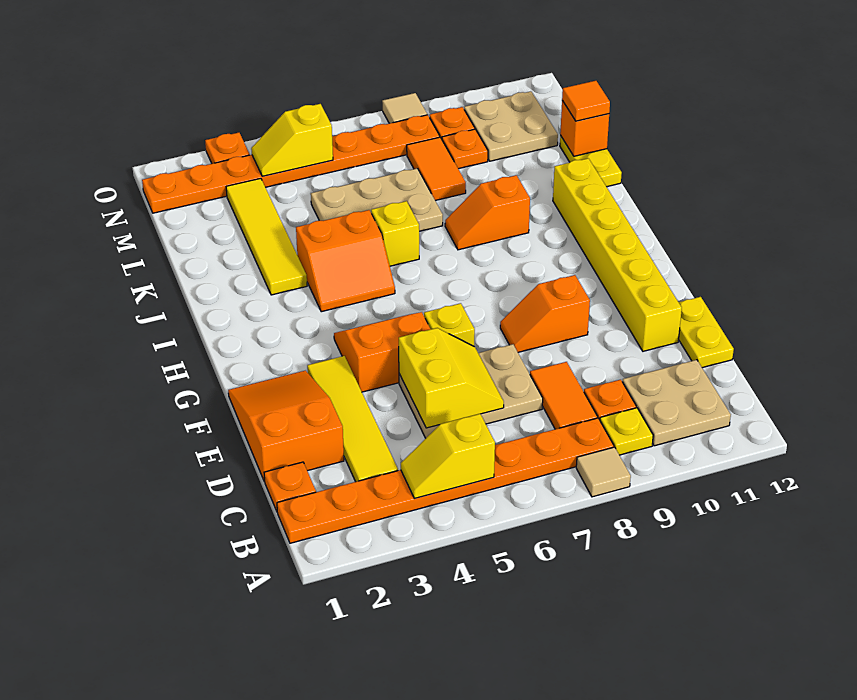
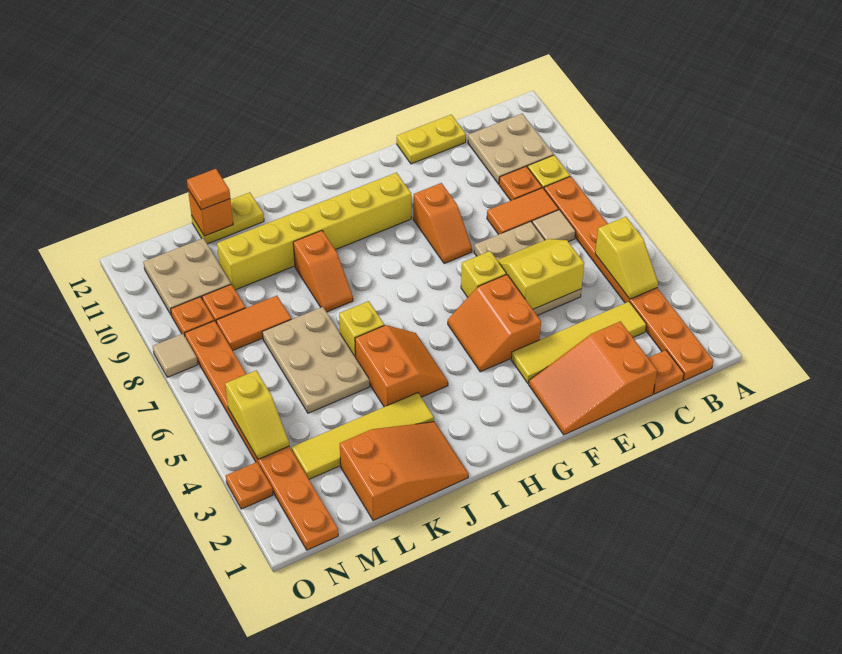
tan tile A8 level 1 -> tan tile C7 level 1
yellow brick E11:J11 level 1 -> yellow brick G10:L10 level 1
none -> orange slope J1:L2 level 1 top L

